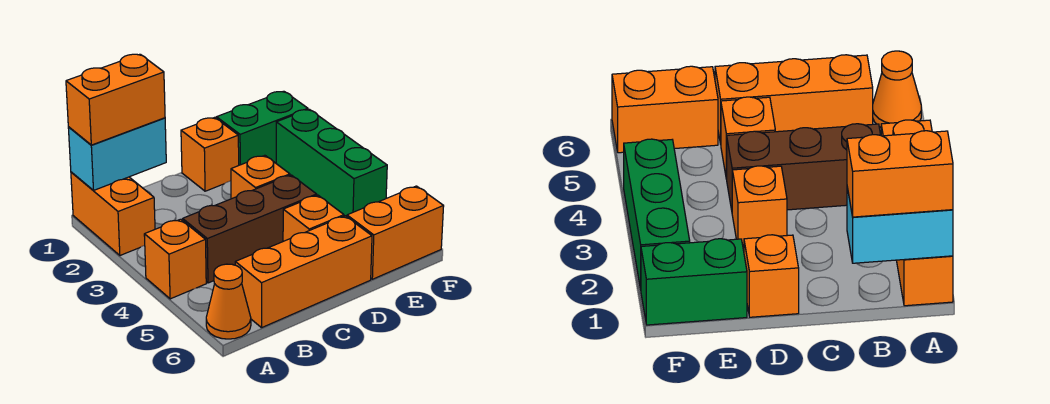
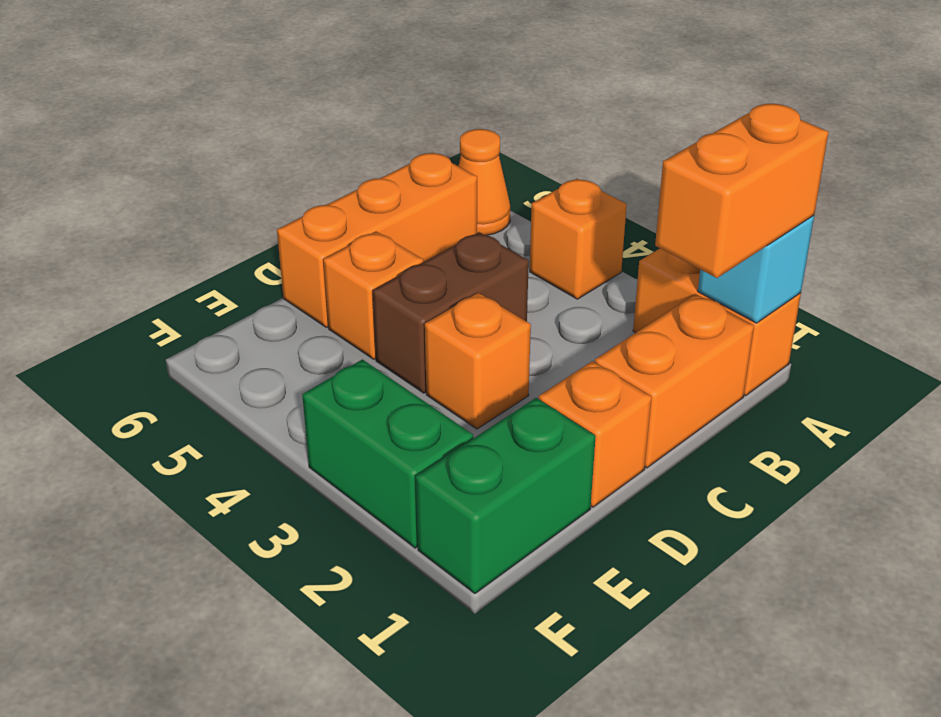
cyan brick A1:B1 level 2 -> cyan brick A1 level 2
brown brick B4:D4 level 1 -> brown brick C4:D4 level 1
orange brick E6:F6 level 1 -> orange brick B1:C1 level 1
green brick F2:F4 level 1 -> green brick F2:F3 level 1

